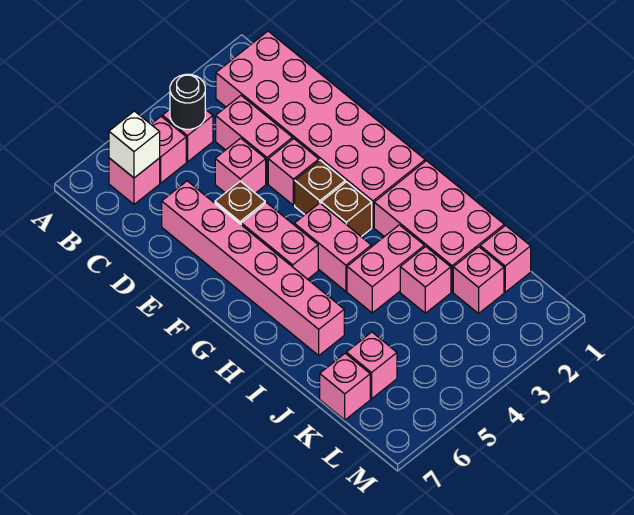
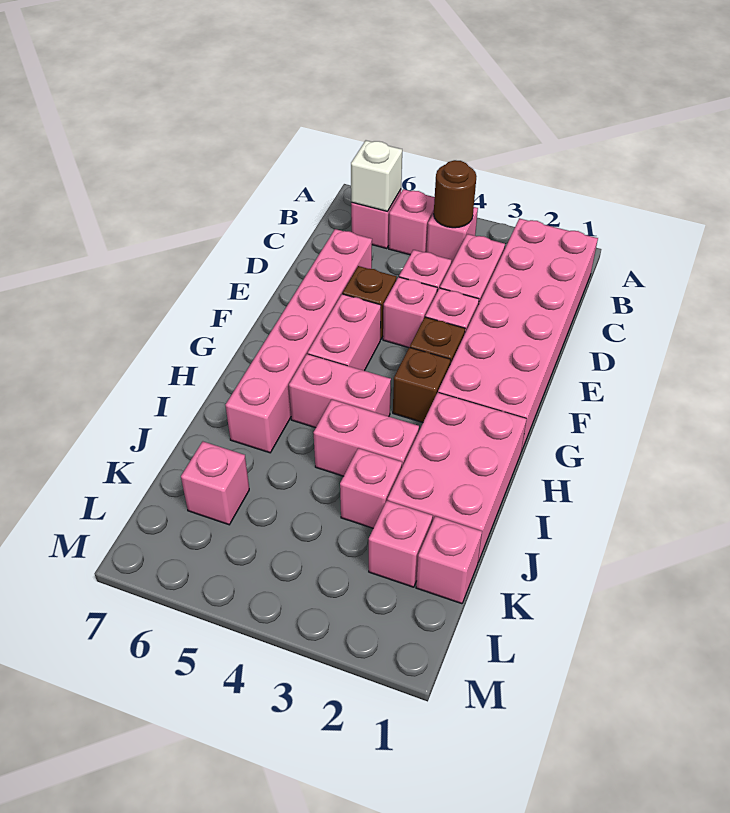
black round brick B4 level 2 -> brown round brick B4 level 2
pink brick G4:H4 level 1 -> pink brick H4:H5 level 1
pink brick K7 level 1 -> pink brick E4 level 1

